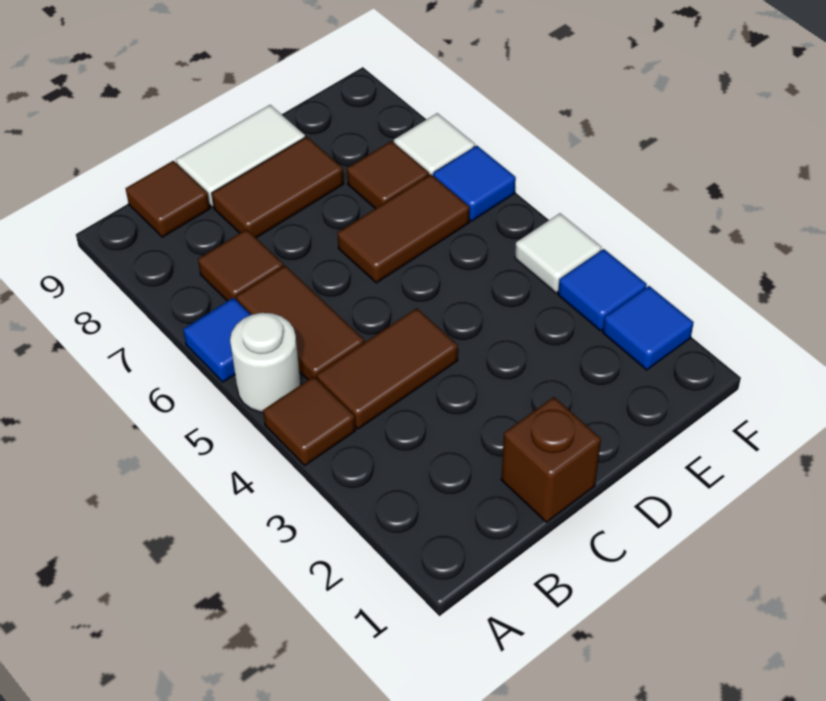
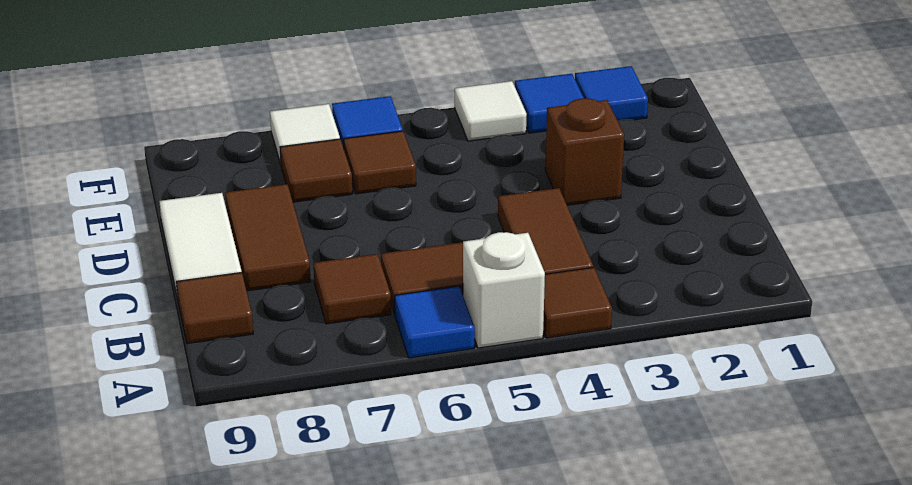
white round brick A5 level 1 -> white brick A5 level 1
brown brick C1 level 1 -> brown brick D3 level 1
brown tile D6:E6 level 1 -> brown tile E6 level 1

